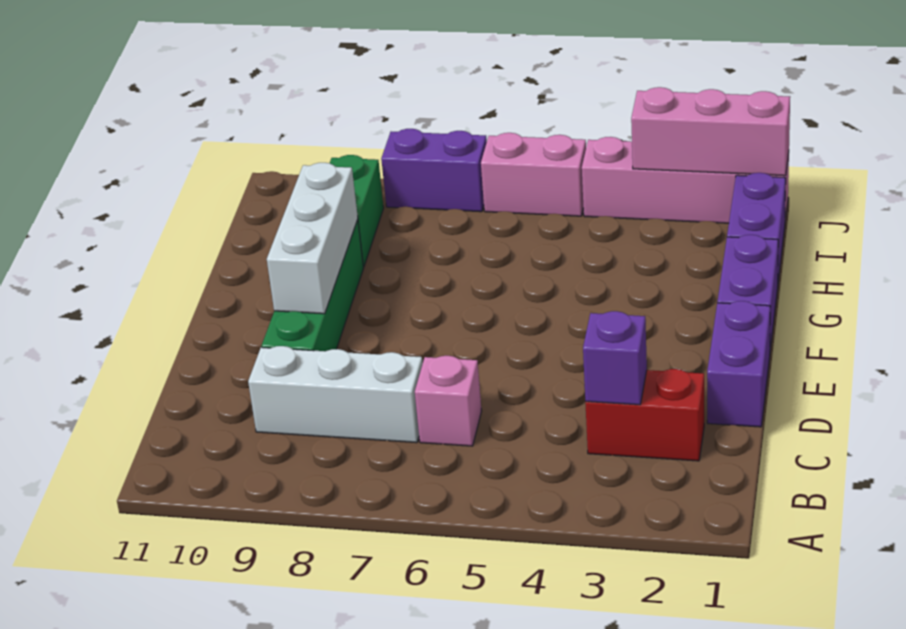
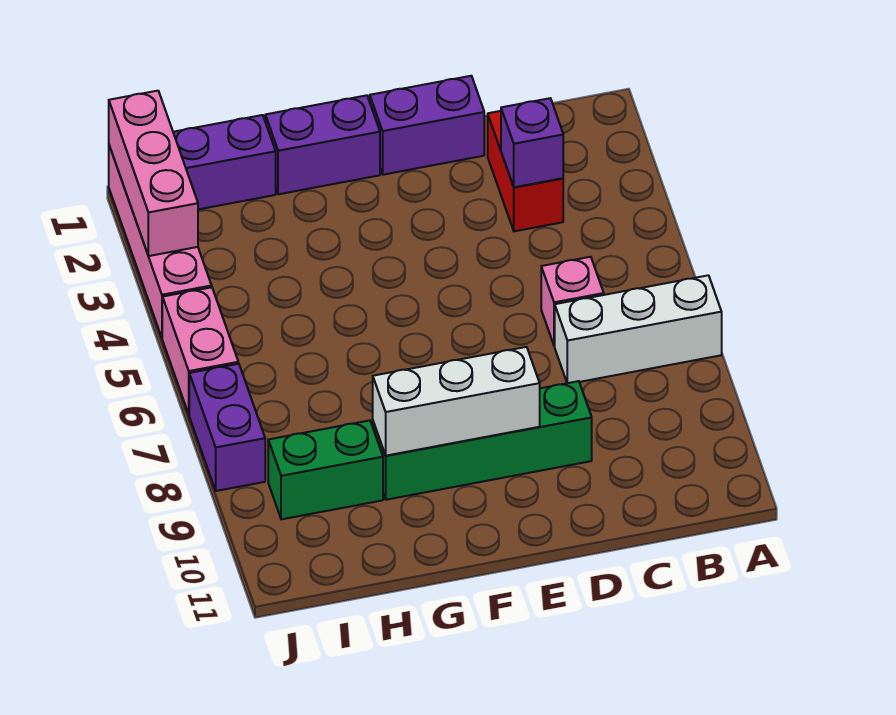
white brick C7:C9 level 1 -> white brick A7:C7 level 1

